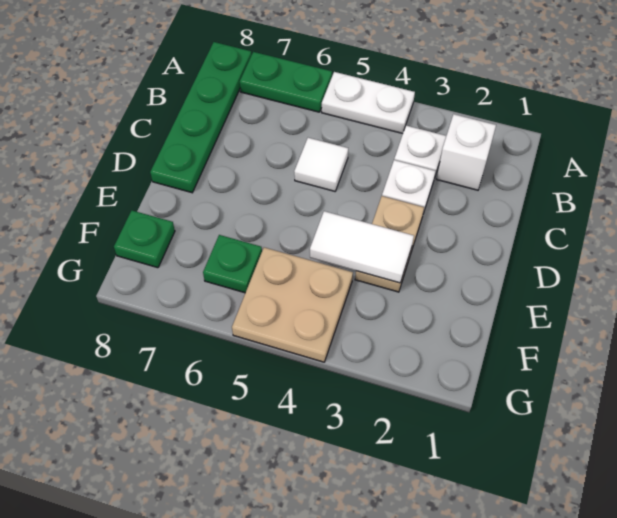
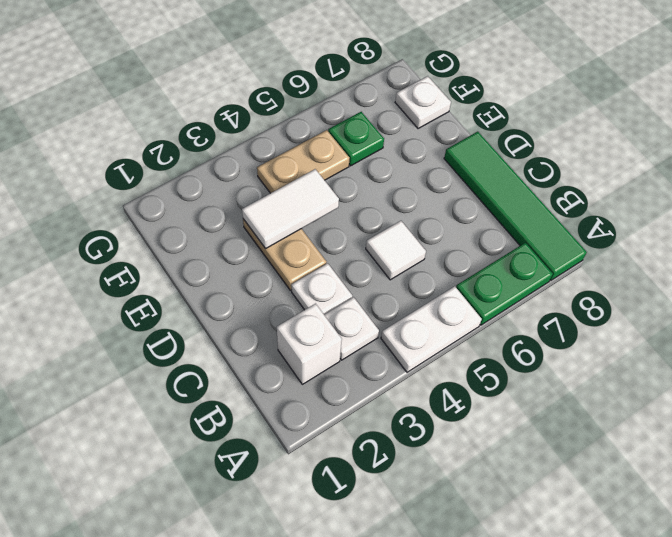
green plate A8:D8 level 1 -> green tile A8:D8 level 1
tan plate F4:G5 level 1 -> tan plate F4:F5 level 1
green plate F8 level 1 -> white plate F8 level 1

